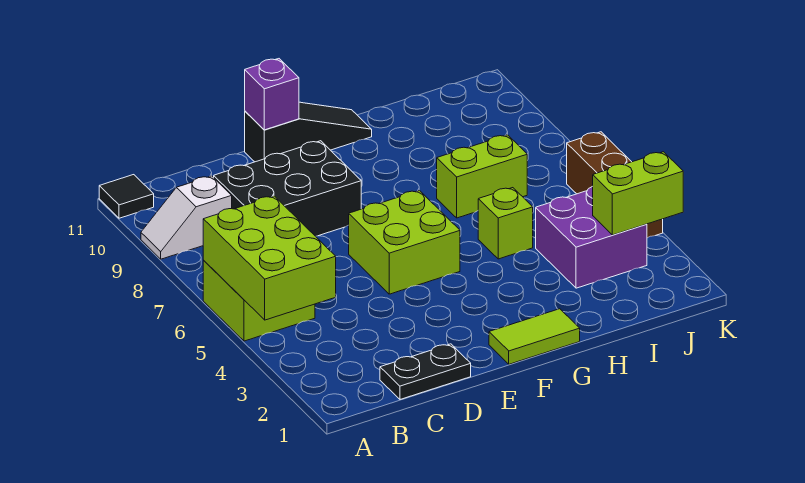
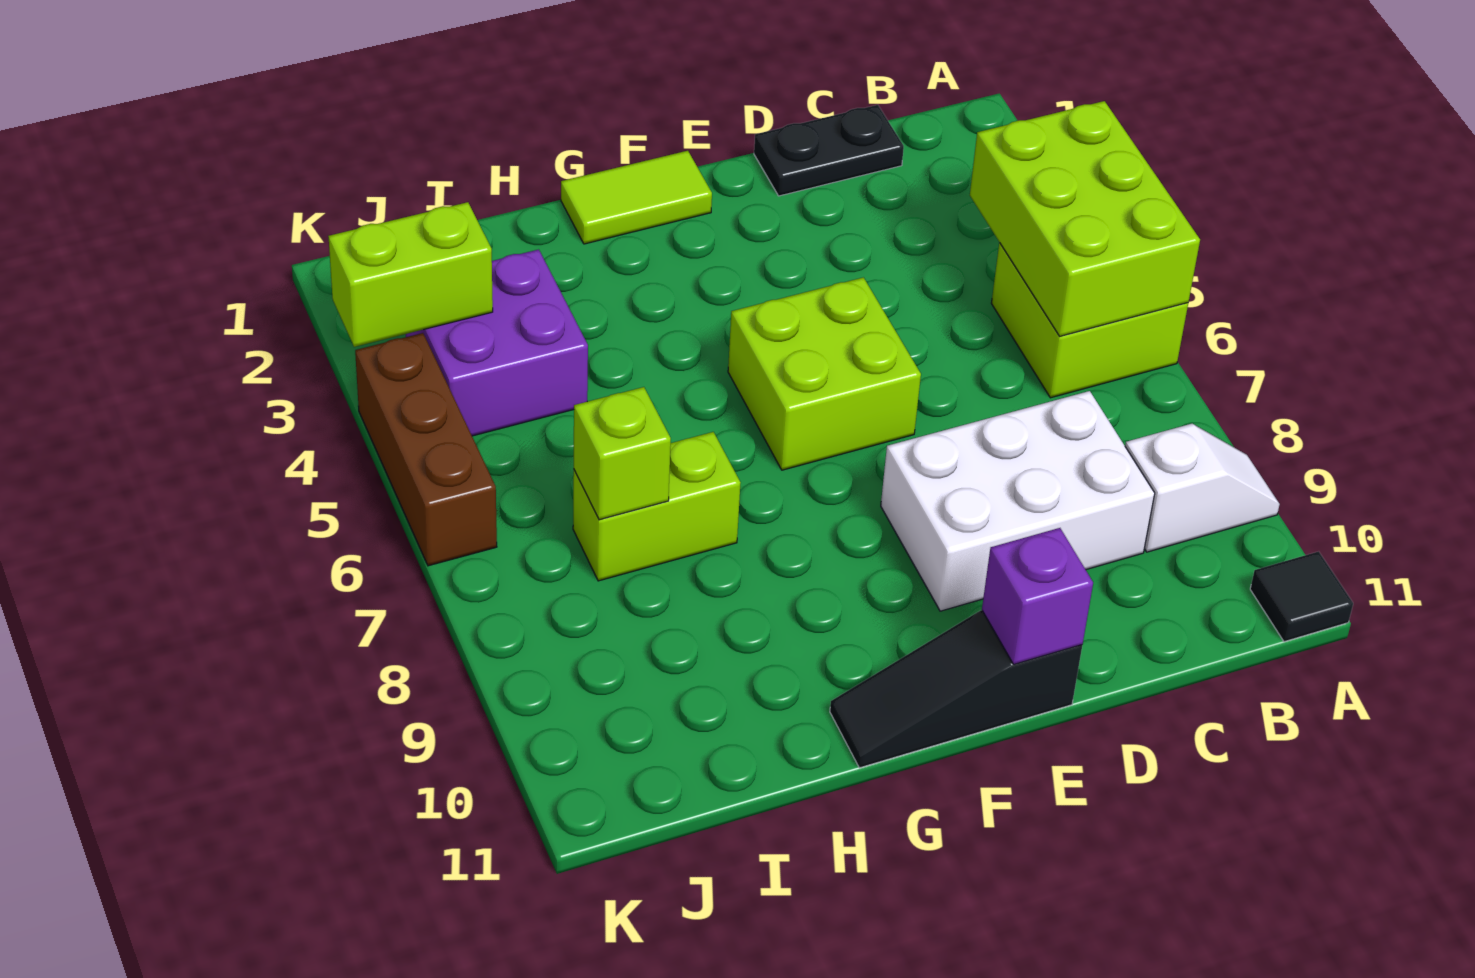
black brick C8:E9 level 1 -> white brick C8:E9 level 1
lime brick H5 level 1 -> lime brick I7 level 2

